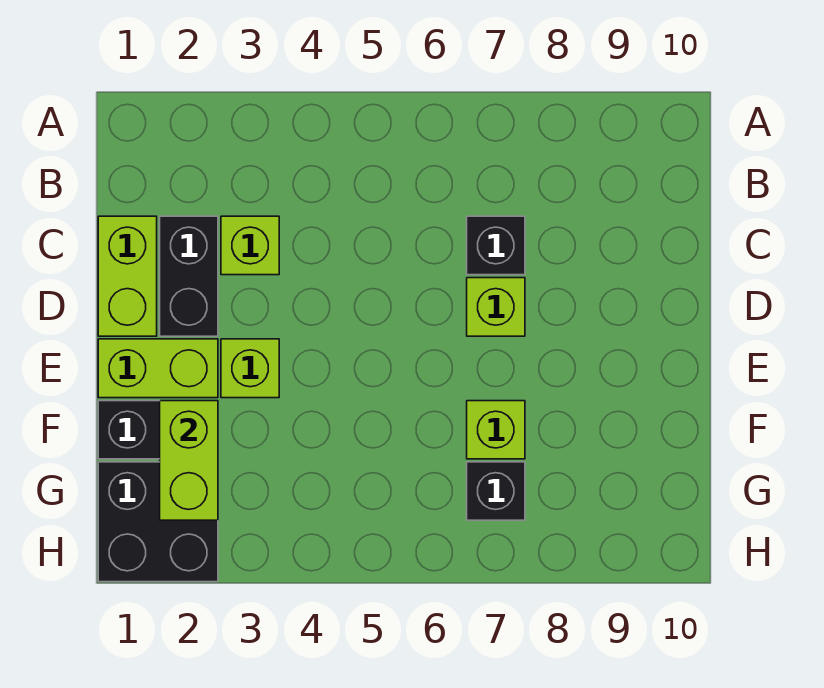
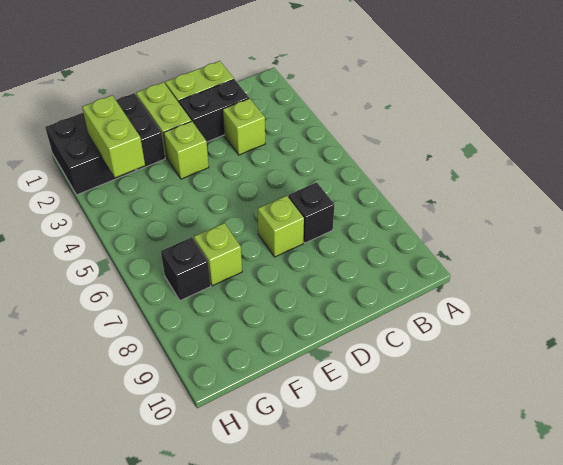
lime brick F2:G2 level 2 -> lime brick G2:G3 level 2

